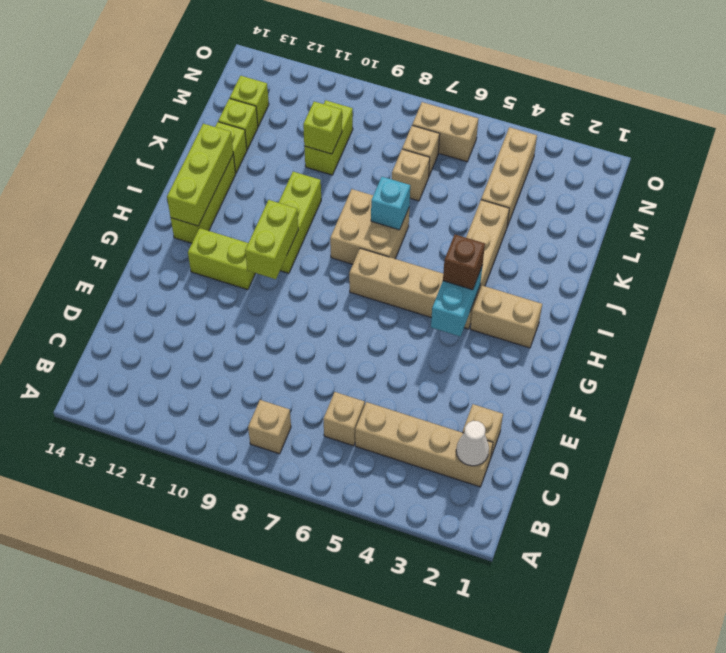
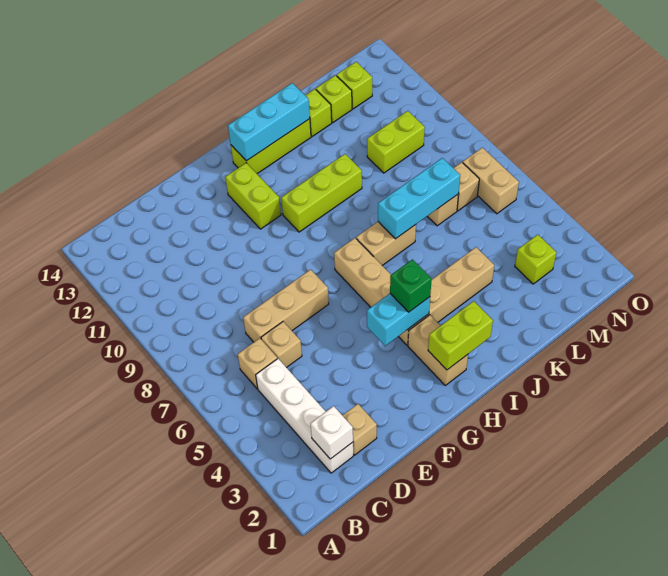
tan brick B8 level 1 -> tan brick D6 level 1
tan brick C2:C5 level 1 -> white brick C2:C5 level 1
white cone C2 level 2 -> white brick C2 level 2
lime brick G10:H10 level 2 -> lime brick H2:I2 level 2
brown brick H4 level 3 -> green brick H4 level 3
lime brick H13:J13 level 2 -> cyan brick H13:J13 level 2
tan brick I7:J8 level 1 -> tan brick I7:J7 level 1
cyan brick J7 level 2 -> cyan brick J7:L7 level 2
tan brick L4:N4 level 1 -> tan brick D7:F7 level 1
lime brick L10 level 2 -> lime brick M3 level 1

